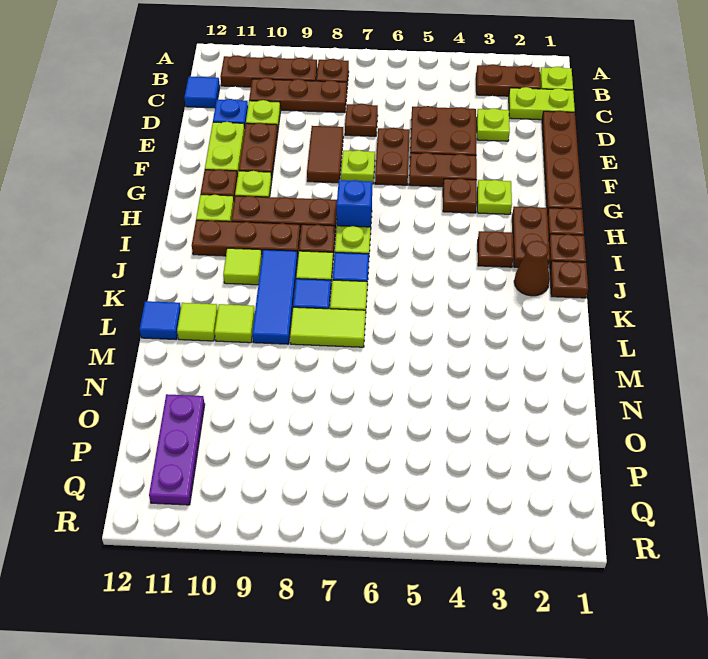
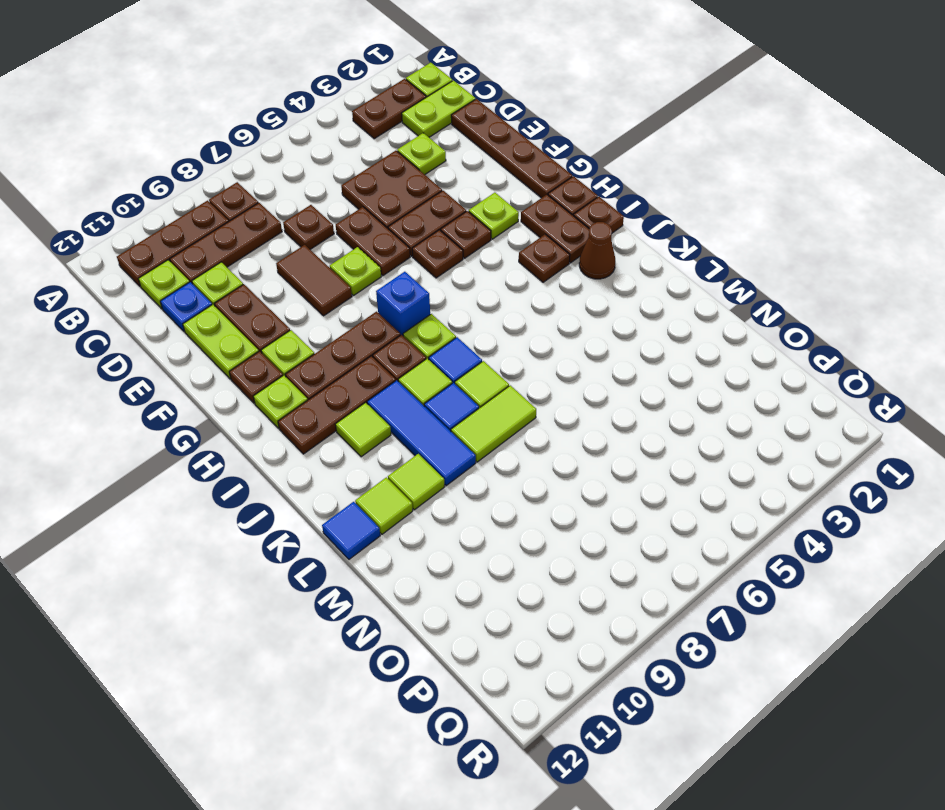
none -> lime plate C11 level 1
blue tile C12 level 1 -> none
brown plate J1 level 1 -> brown plate G5 level 1
purple plate O11:Q11 level 1 -> none

